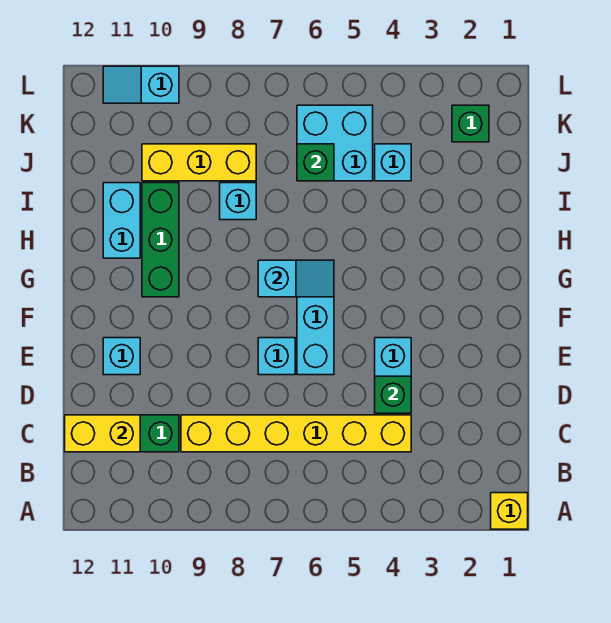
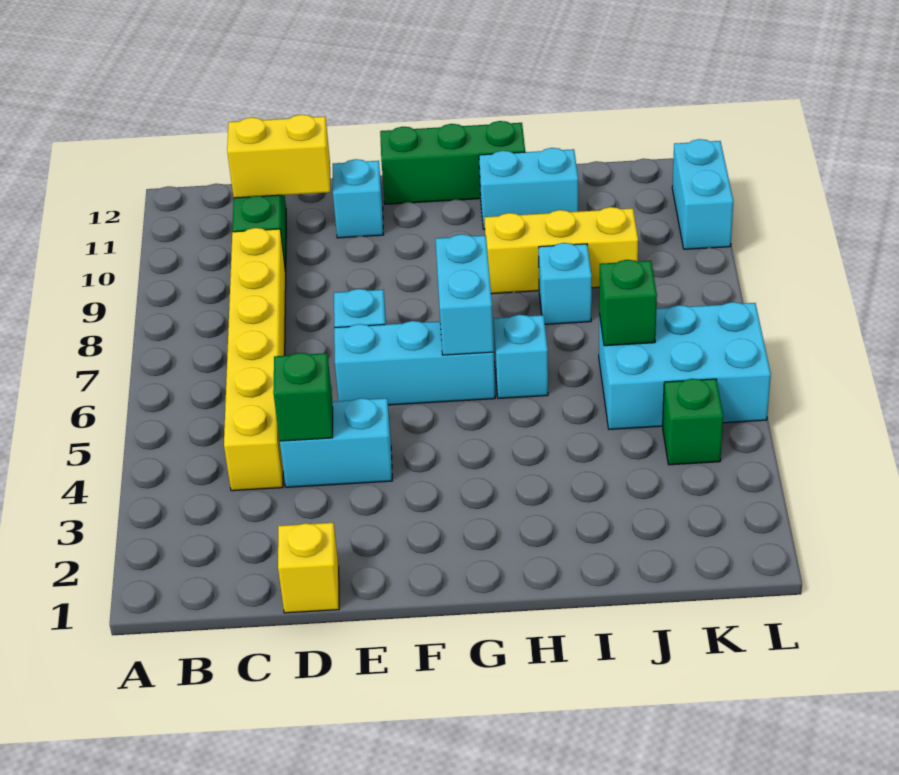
yellow brick A1 level 1 -> yellow brick D1 level 1
yellow brick C11:C12 level 2 -> yellow brick C11:D11 level 2
cyan slope G6:G7 level 2 top 7 -> cyan brick G6:G7 level 2
green brick G10:I10 level 1 -> green brick F12:H12 level 1
cyan brick J4 level 1 -> cyan brick H6 level 1
cyan brick J5:K6 level 1 -> cyan brick J5:L6 level 1
yellow brick J8:J10 level 1 -> yellow brick H9:J9 level 1
green brick K2 level 1 -> green brick K4 level 1
cyan slope L10:L11 level 1 top 10 -> cyan brick L10:L11 level 1

